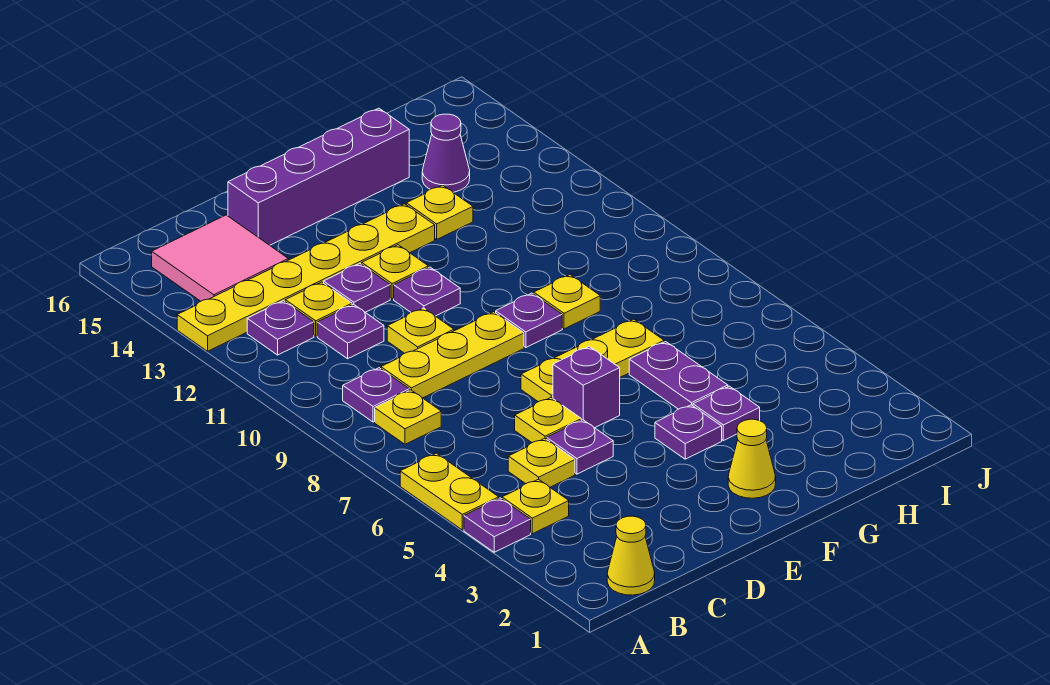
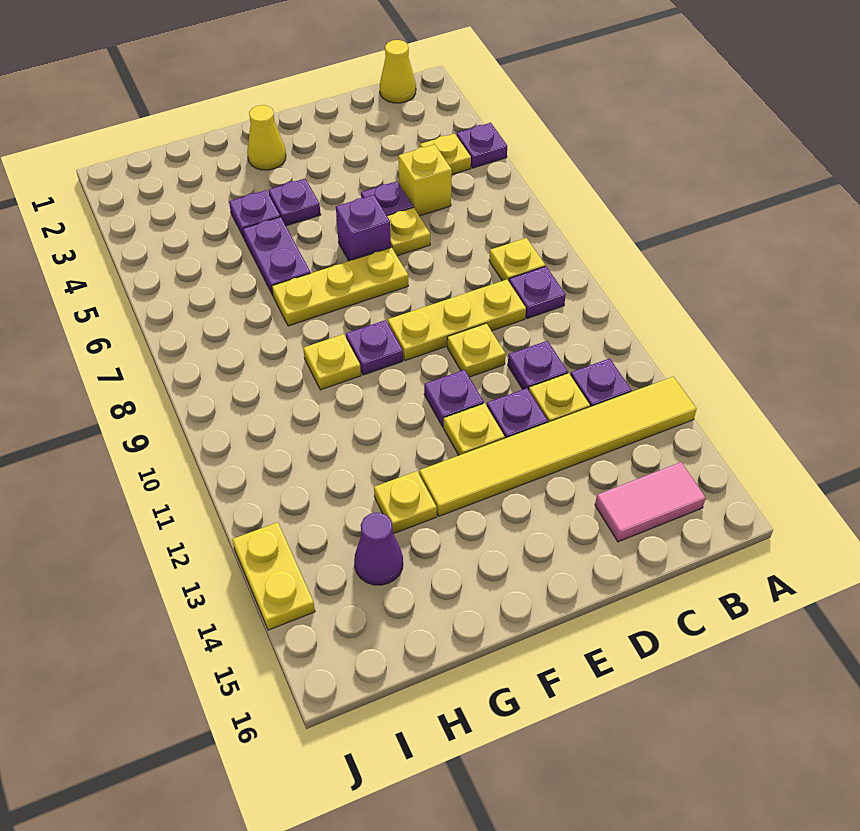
yellow plate A5:A6 level 1 -> yellow plate J13:J14 level 1
yellow plate A13:F13 level 1 -> yellow tile A13:F13 level 1
pink tile B14:C15 level 1 -> pink tile B15:C15 level 1
yellow plate C5 level 1 -> yellow brick C5 level 1
purple brick D15:G15 level 1 -> none

